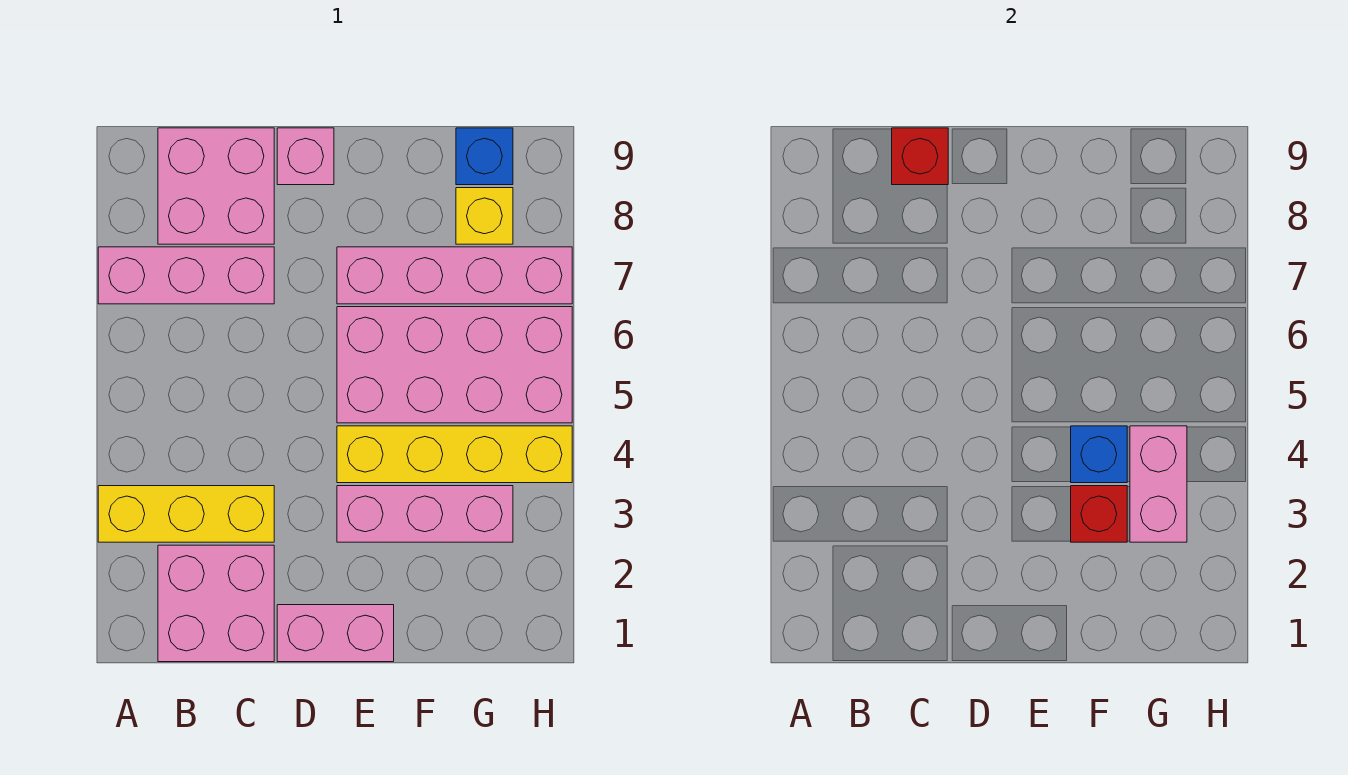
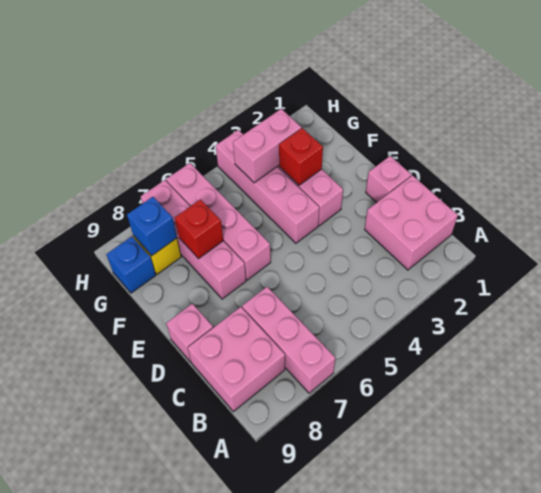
yellow brick A3:C3 level 1 -> none
red brick C9 level 2 -> red brick F7 level 2
pink brick D1:E1 level 1 -> pink brick D1 level 1
yellow brick E4:H4 level 1 -> pink brick E4:H4 level 1
pink brick E5:H6 level 1 -> pink brick E6:H6 level 1
blue brick F4 level 2 -> blue brick G8 level 2

